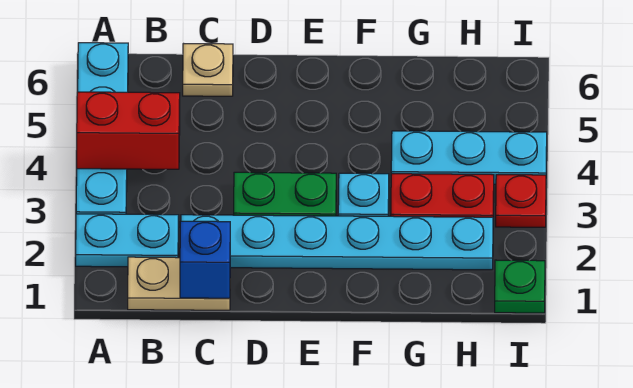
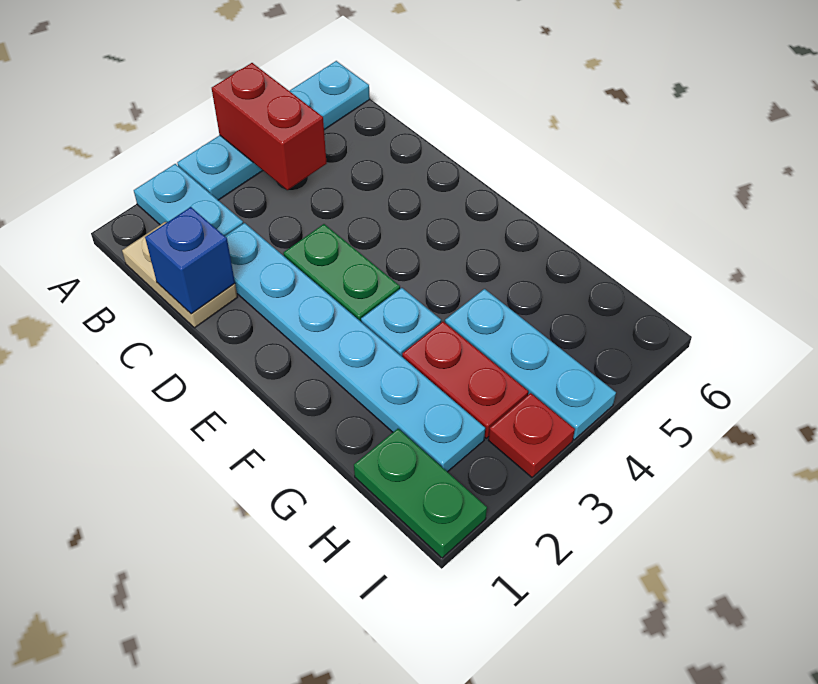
tan plate C6 level 1 -> none
green plate I1 level 1 -> green plate H1:I1 level 1

